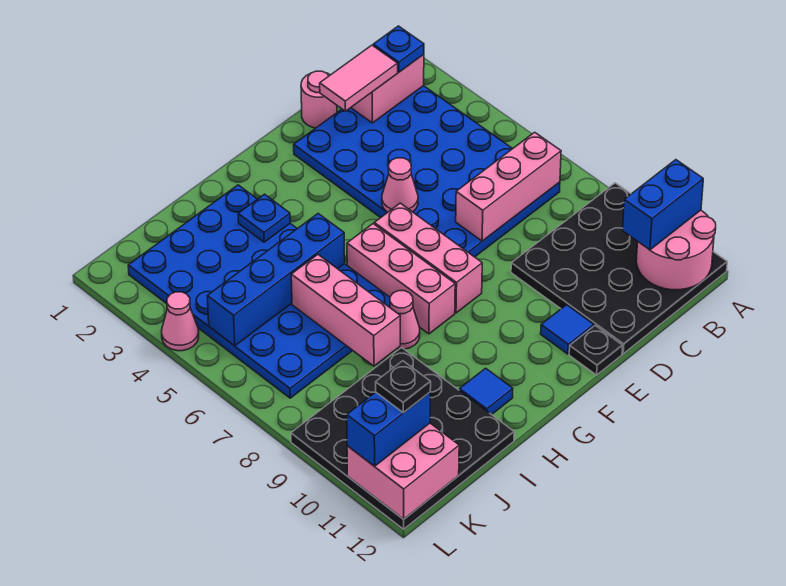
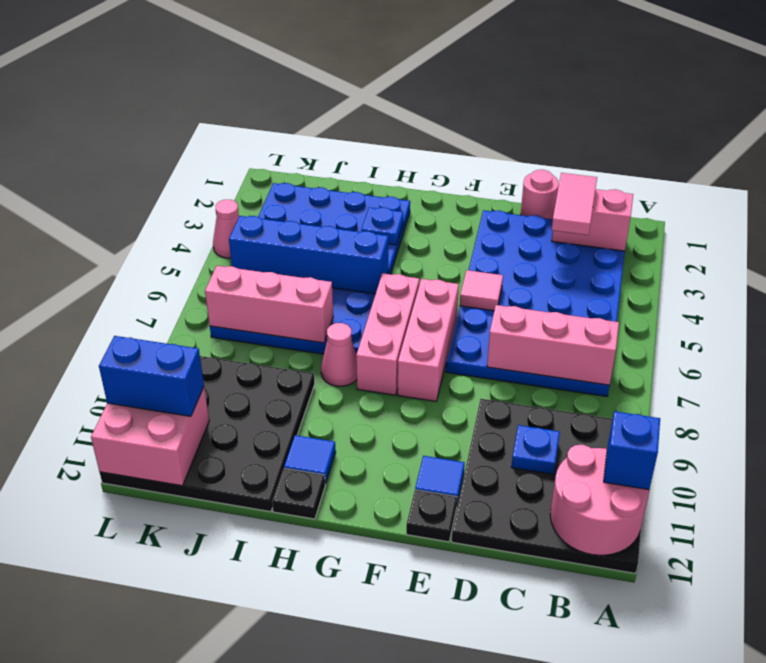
blue brick A11:B11 level 3 -> blue brick A11 level 3
blue plate B2 level 3 -> blue plate C10 level 2
pink tile C2:D2 level 3 -> pink tile C2:C3 level 3
pink cone E5 level 2 -> pink tile E5 level 2
pink brick I6:I8 level 2 -> pink brick I7:K7 level 2
black plate K11 level 4 -> black plate H12 level 1

